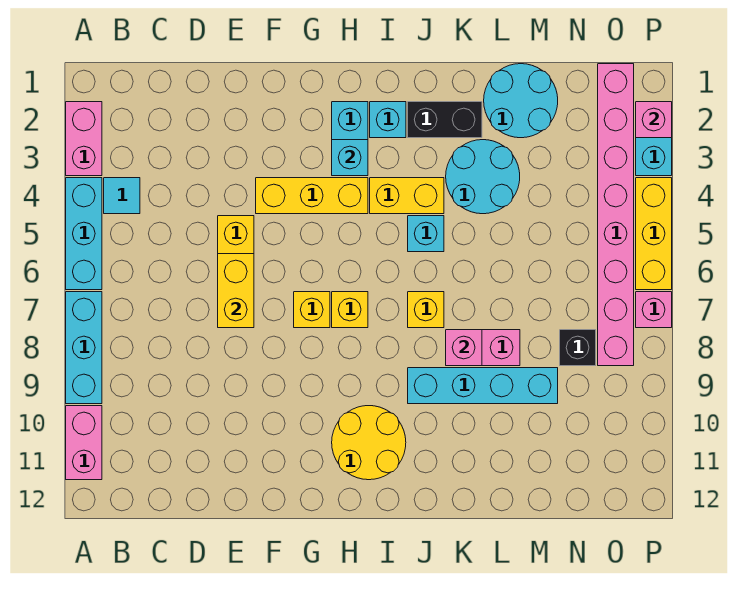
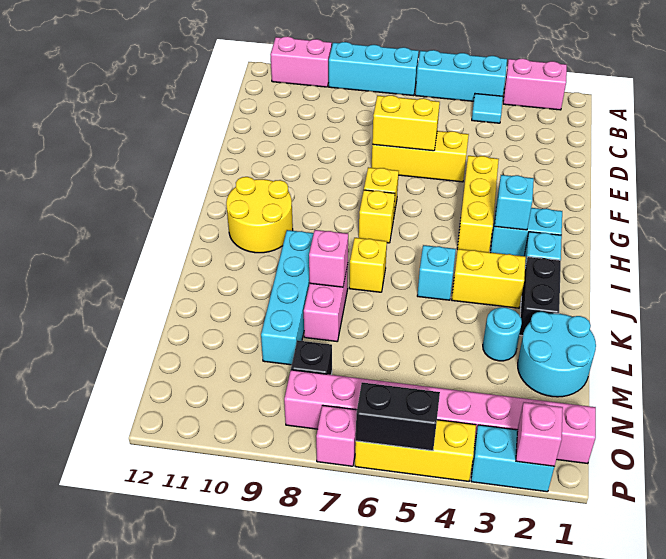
yellow brick I4:J4 level 1 -> yellow brick J3:J4 level 1
cyan round brick K3:L4 level 1 -> cyan round brick L3 level 1
none -> black brick P5:P6 level 2

